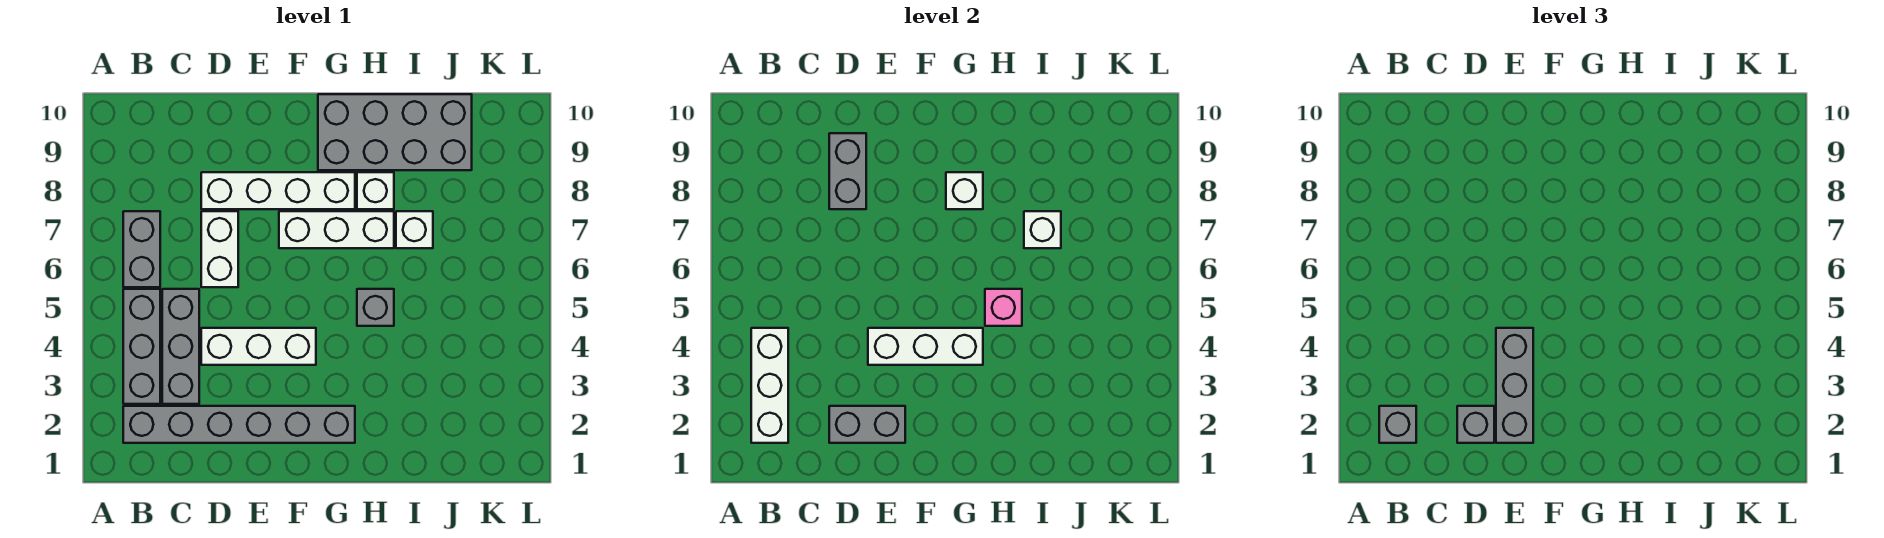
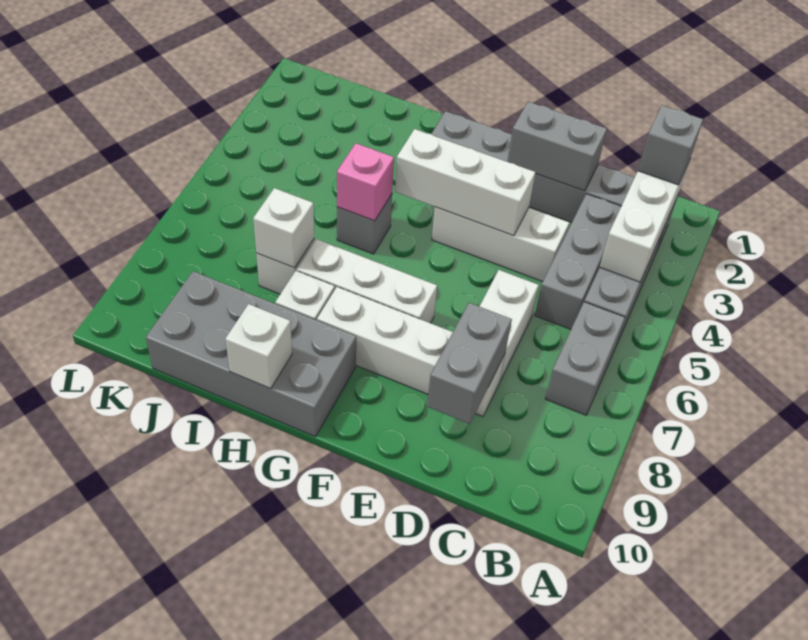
grey brick D2 level 3 -> none
grey brick E2:E4 level 3 -> none
white brick G8 level 2 -> white brick H10 level 2

